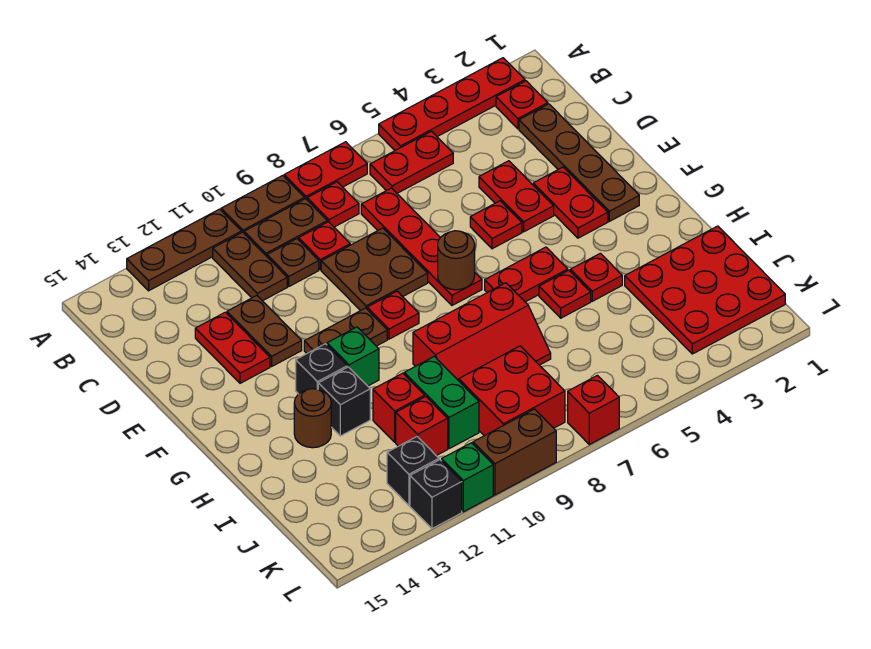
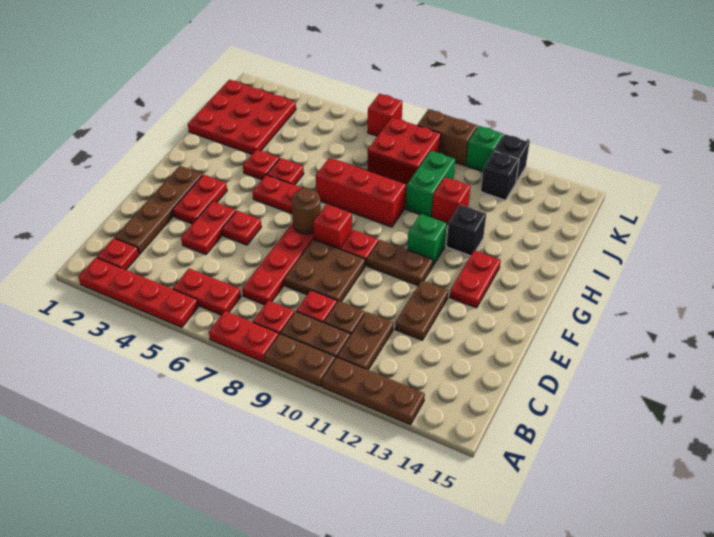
red plate D13:E13 level 1 -> red plate F13:G13 level 1
black brick G12 level 1 -> none
brown round brick H13 level 1 -> none
red brick J11 level 1 -> red brick F8 level 1

